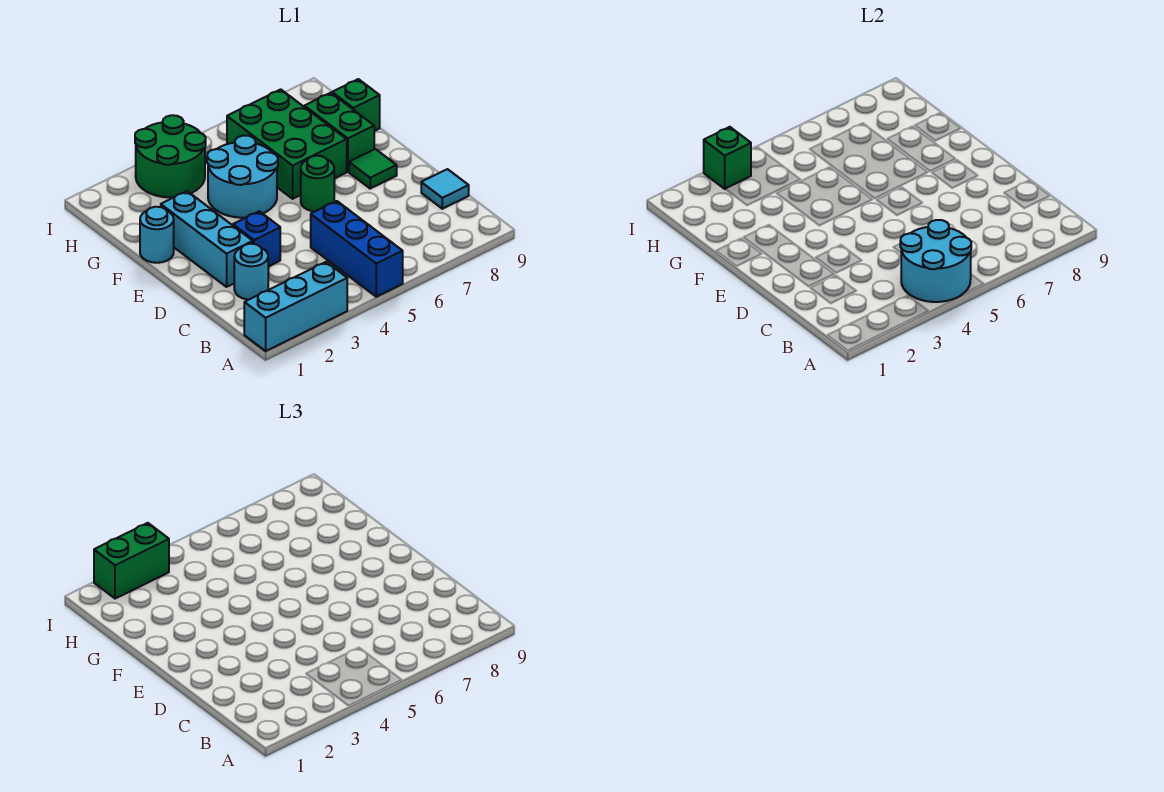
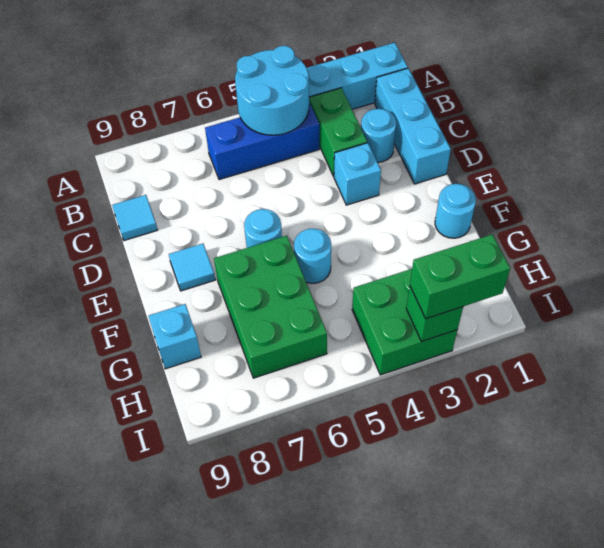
blue brick A5:C5 level 1 -> blue brick B4:B6 level 1
cyan brick D2:F2 level 1 -> cyan brick B1:D1 level 1
blue brick D3 level 1 -> cyan brick D3 level 1
green round brick E6 level 1 -> cyan round brick E6 level 1
green tile E8 level 1 -> cyan tile E8 level 1
cyan round brick F4:G5 level 1 -> cyan round brick F5 level 1
green brick F8:G8 level 1 -> green brick B3:C3 level 1
green brick G9 level 1 -> cyan brick G9 level 1
green round brick H3:I4 level 1 -> green brick H3:I4 level 1

